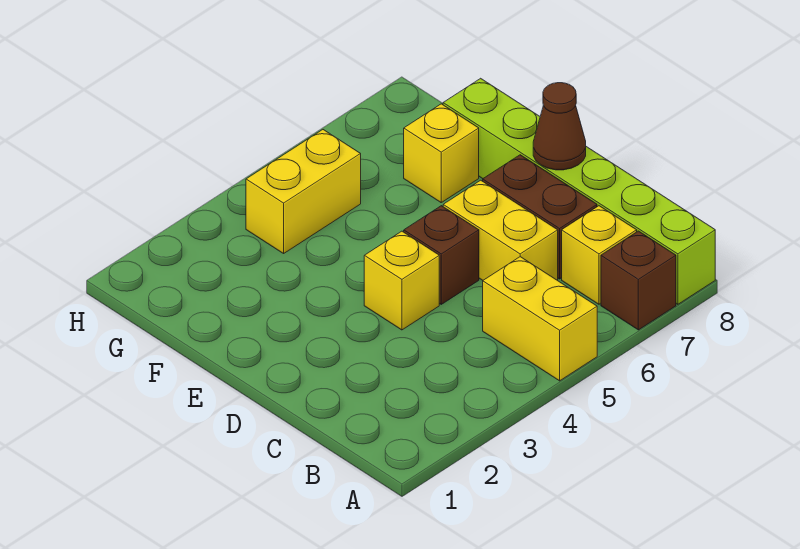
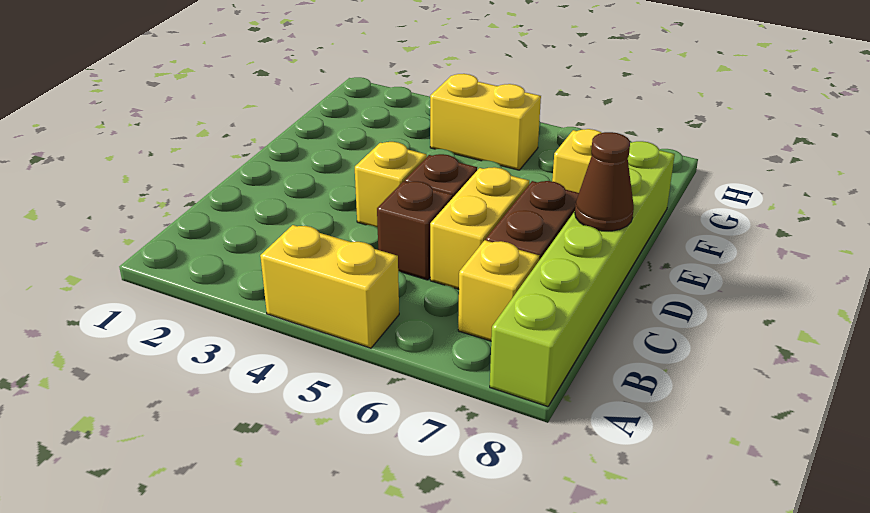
yellow brick A5:B5 level 1 -> yellow brick A4:A5 level 1
brown brick A7 level 1 -> brown brick C5 level 1

